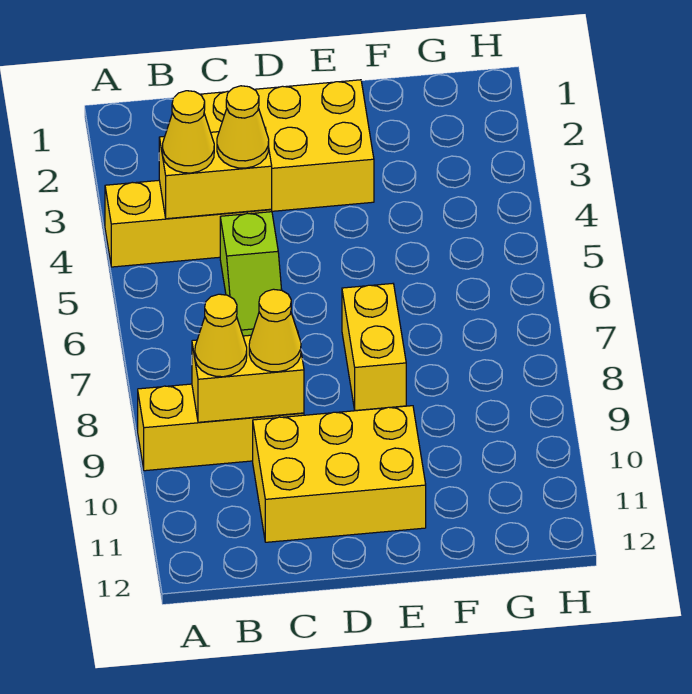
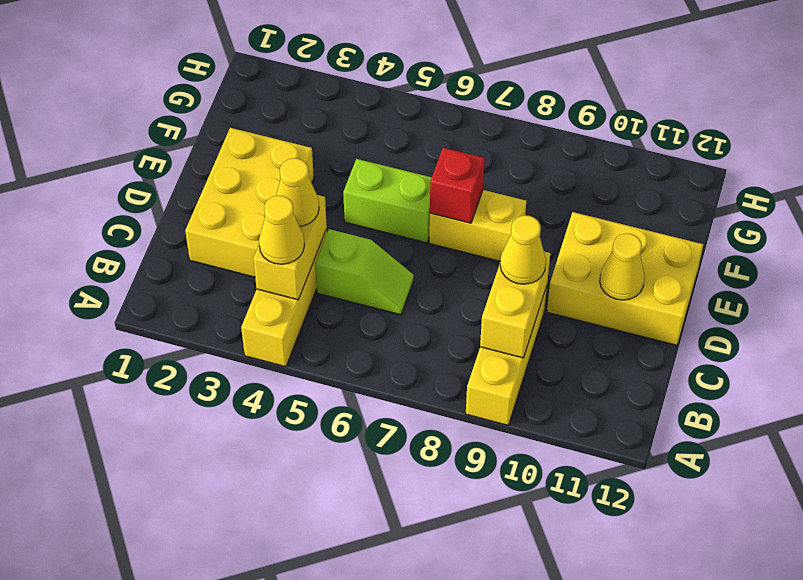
yellow cone B9 level 3 -> yellow cone D11 level 2
yellow brick C10:E11 level 1 -> yellow brick D10:E12 level 1
none -> lime brick E5:E6 level 1
none -> red brick E7 level 2

